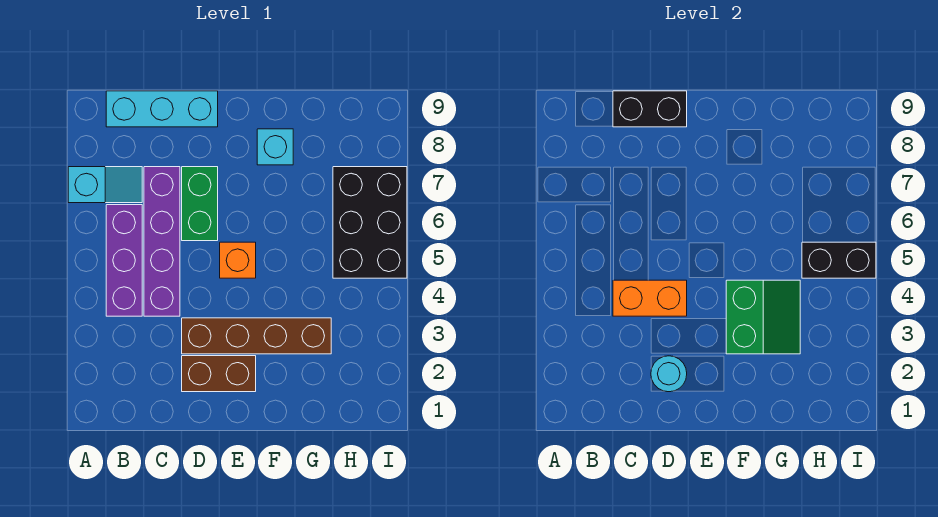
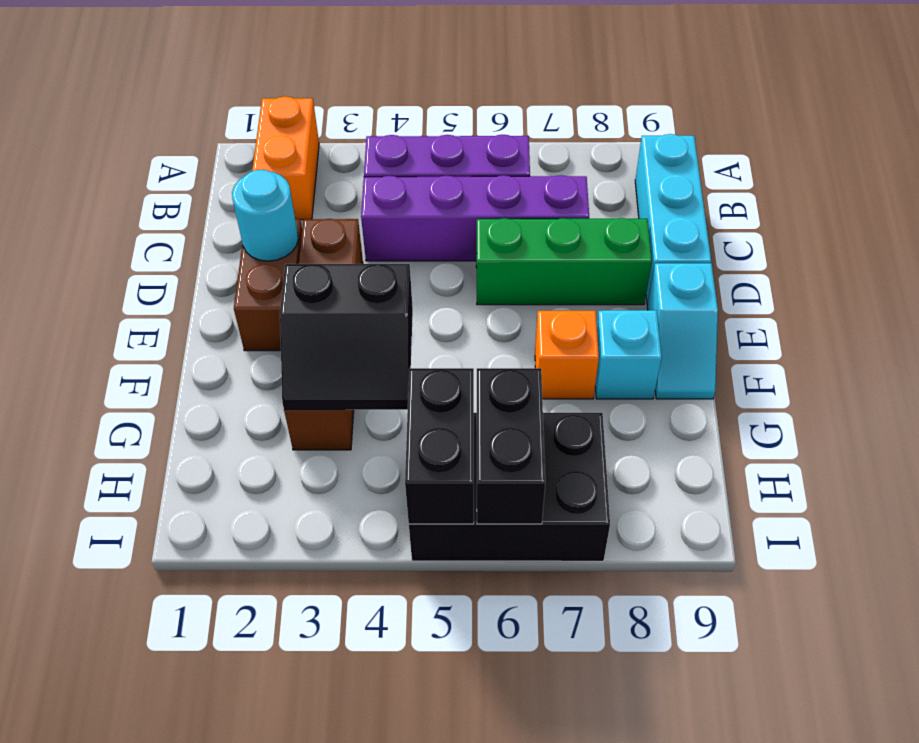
cyan slope A7:B7 level 1 top A -> cyan slope E9:F9 level 1 top E
orange brick C4:D4 level 2 -> orange brick A2:B2 level 1
black brick C9:D9 level 2 -> black brick H6:I6 level 2
green brick D6:D7 level 1 -> green brick D6:D8 level 1
orange brick E5 level 1 -> orange brick F7 level 1
green slope F3:G4 level 2 top F -> black slope F3:G4 level 2 top F

